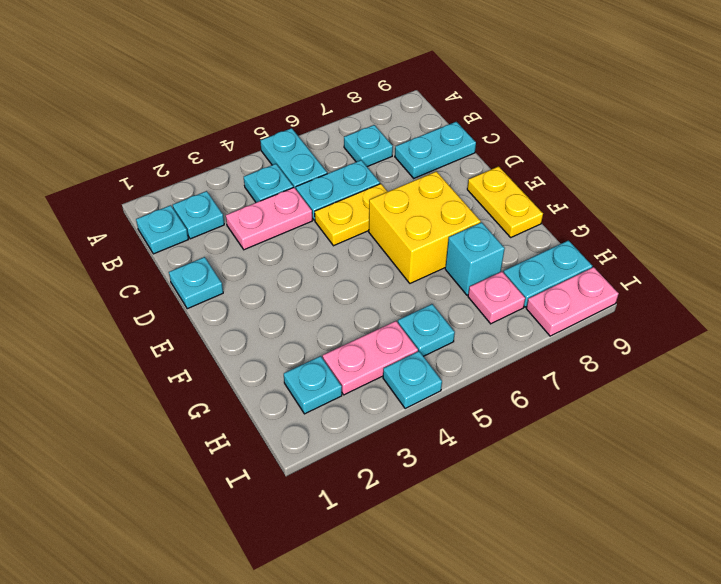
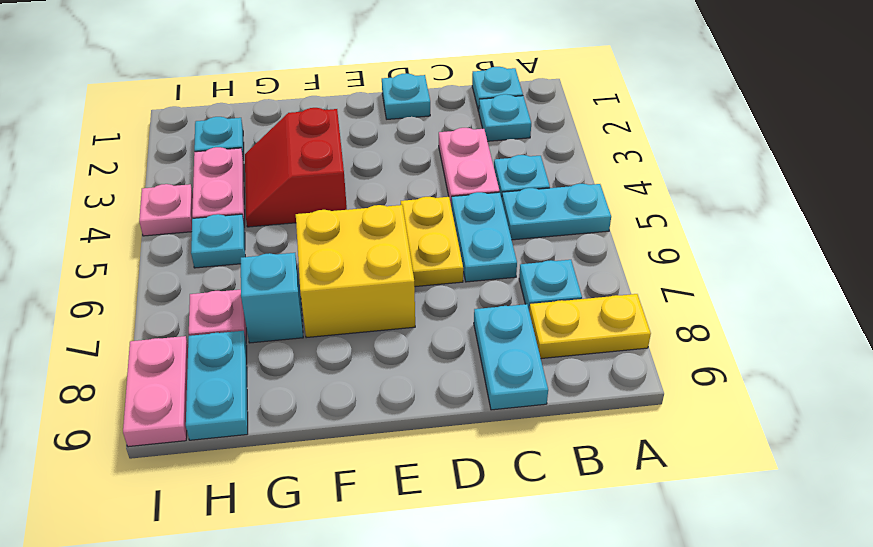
yellow plate E9:F9 level 1 -> yellow plate A8:B8 level 1
none -> red slope F3:G4 level 1 top F
cyan plate I4 level 1 -> pink plate I4 level 1

